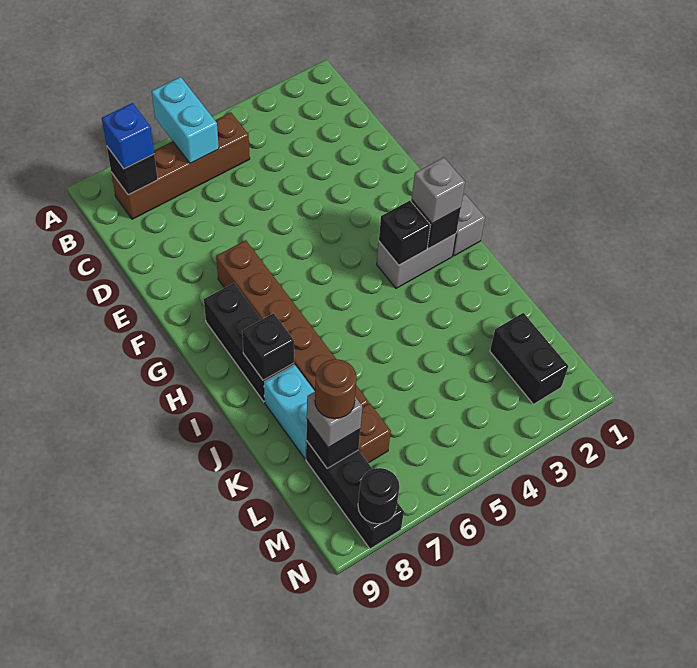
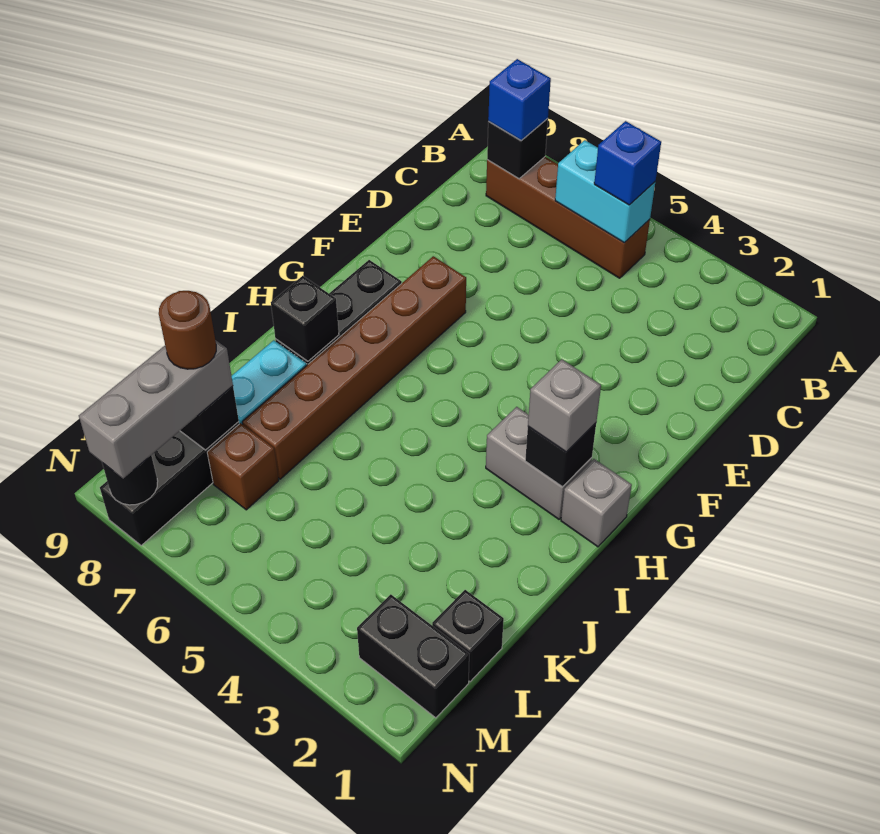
cyan brick A6:B6 level 2 -> cyan brick B5:B6 level 2
none -> blue brick B5 level 3
black brick H3 level 2 -> black brick L1 level 1
black brick L2:M2 level 1 -> black brick M1:M2 level 1
grey brick L8 level 3 -> grey brick L8:N8 level 3

